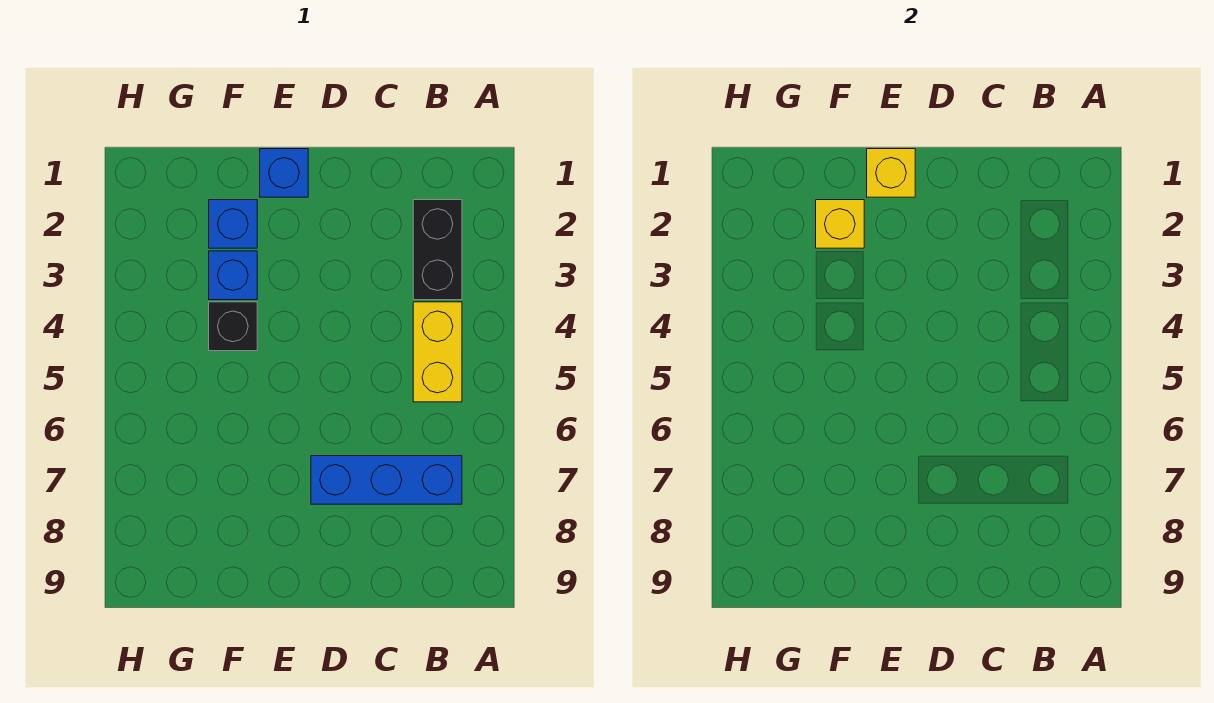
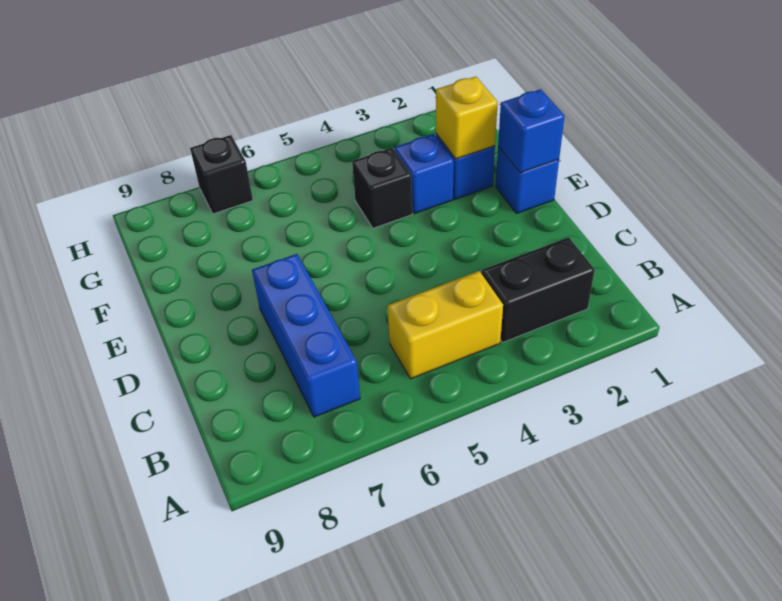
yellow brick E1 level 2 -> blue brick E1 level 2
none -> black brick H7 level 1

